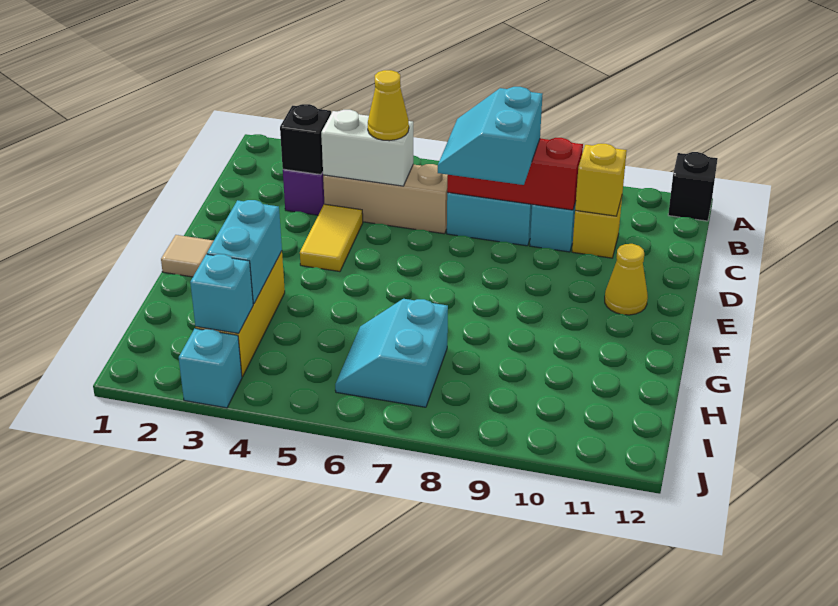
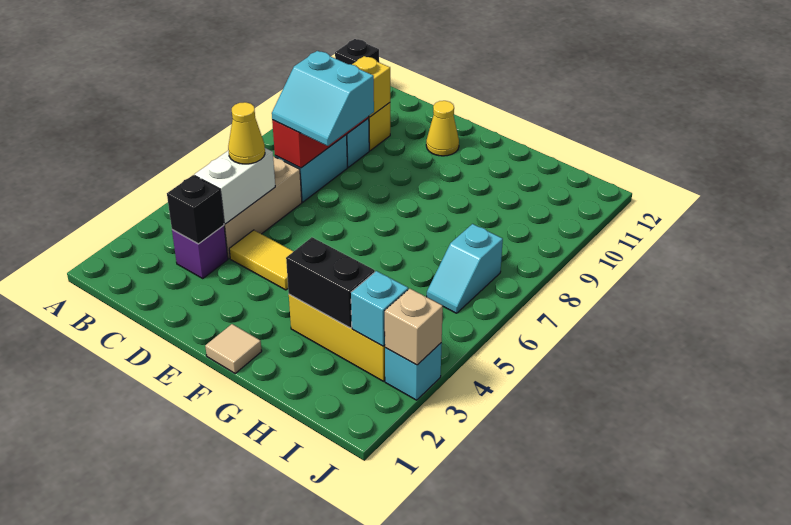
cyan brick G3:H3 level 2 -> black brick G3:H3 level 2
cyan slope H6:I7 level 1 top 7 -> cyan slope I6:I7 level 1 top 7
none -> tan brick J3 level 2

